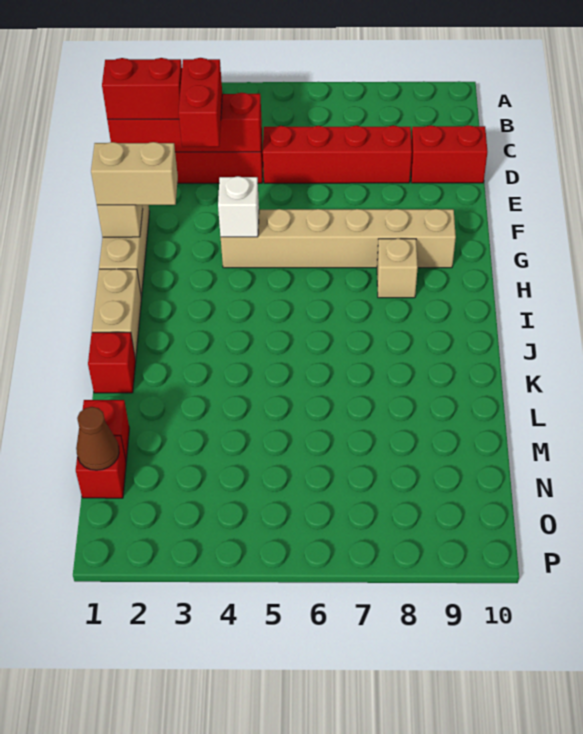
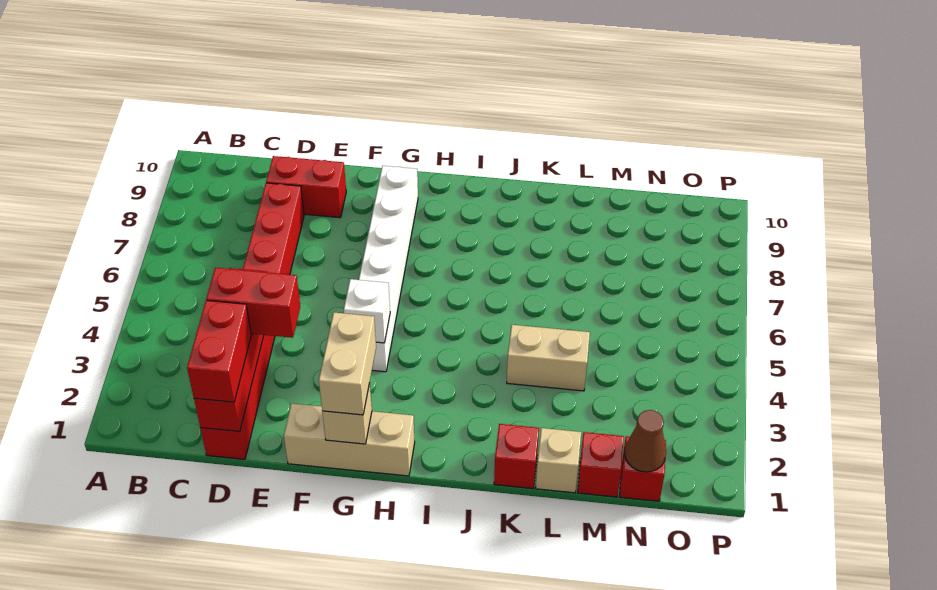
red brick D9:D10 level 1 -> red brick D9:E9 level 1
tan brick G4:G9 level 1 -> white brick G4:G9 level 1
tan brick H8 level 1 -> tan brick L1 level 1
tan brick I1:J1 level 1 -> tan brick K4:L4 level 1

